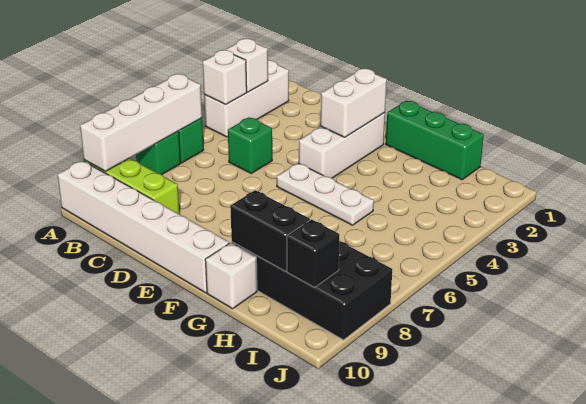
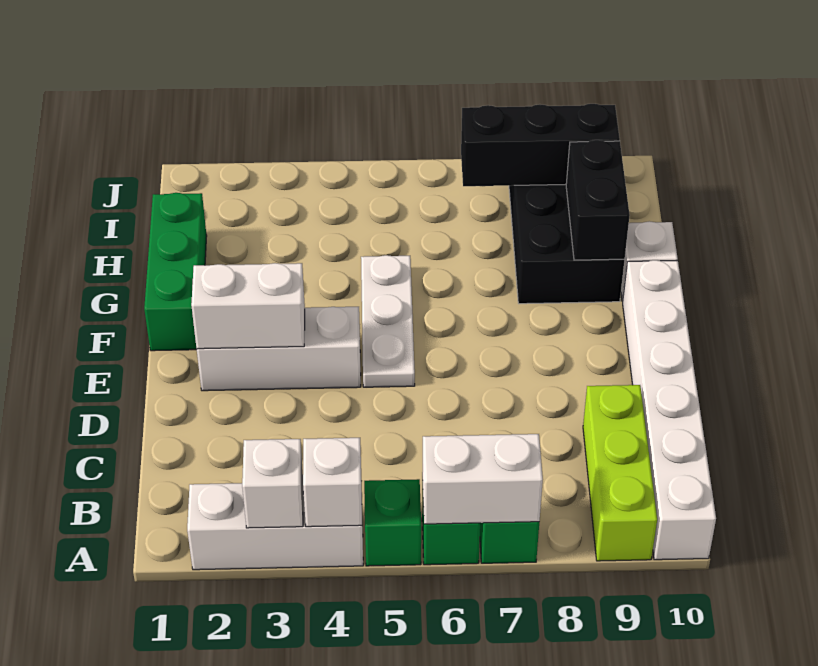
white brick A6:A9 level 2 -> white brick A6:A7 level 2
green brick C5 level 1 -> green brick A5 level 1
black brick I9 level 2 -> black brick I7:I9 level 2

